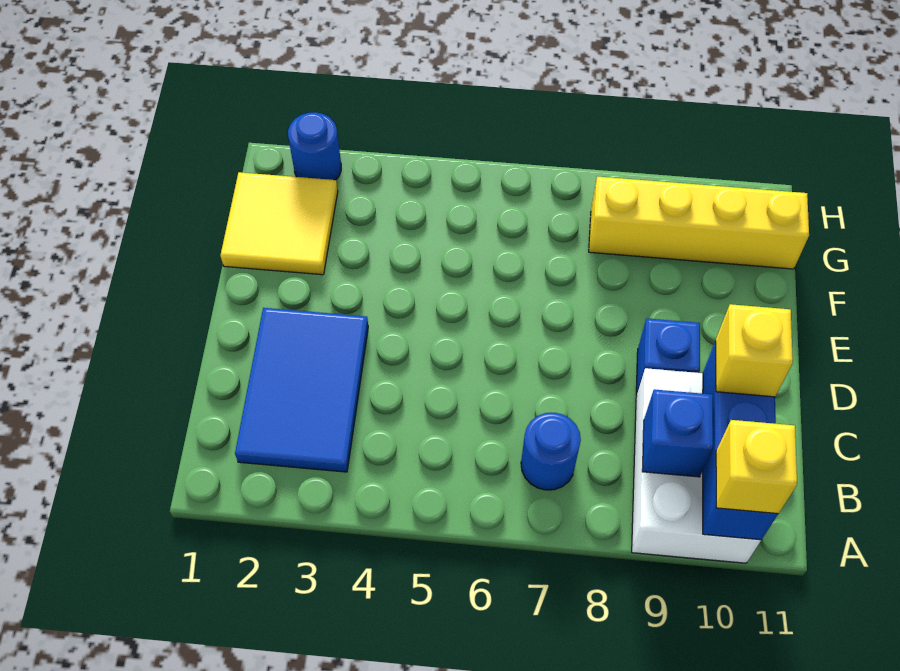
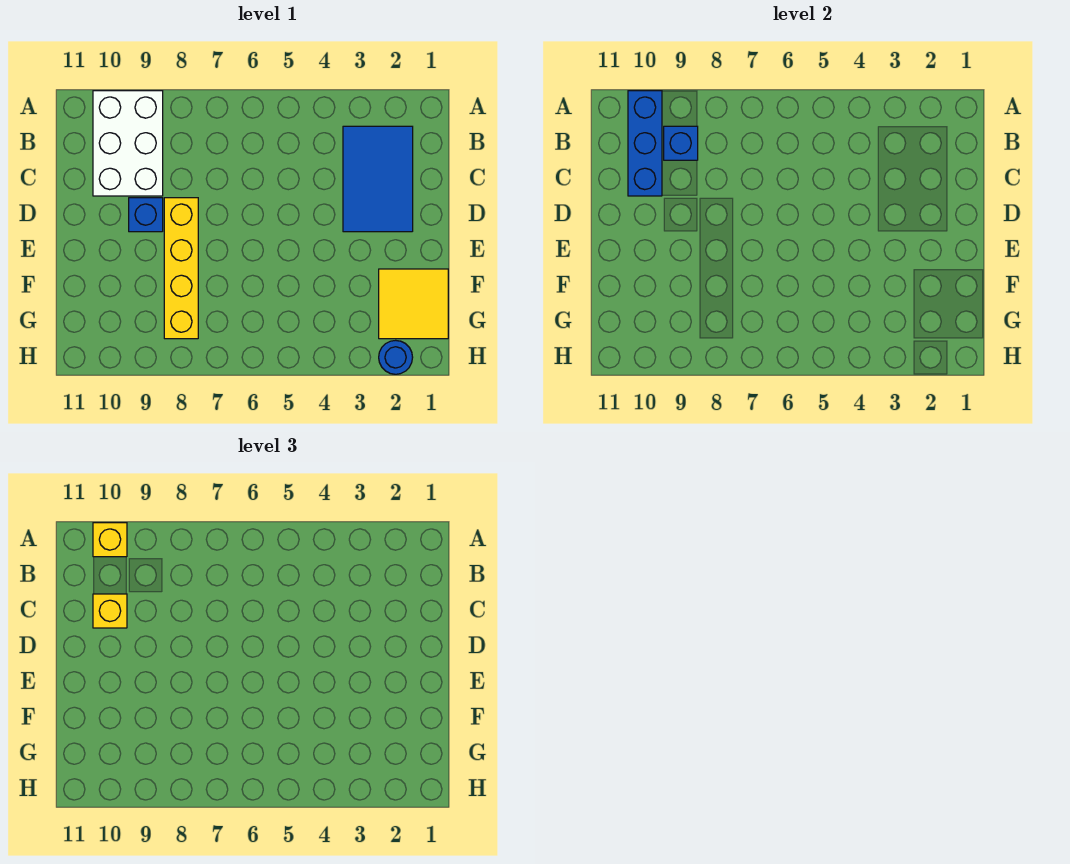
blue round brick B7 level 1 -> none
yellow brick G8:G11 level 1 -> yellow brick D8:G8 level 1

